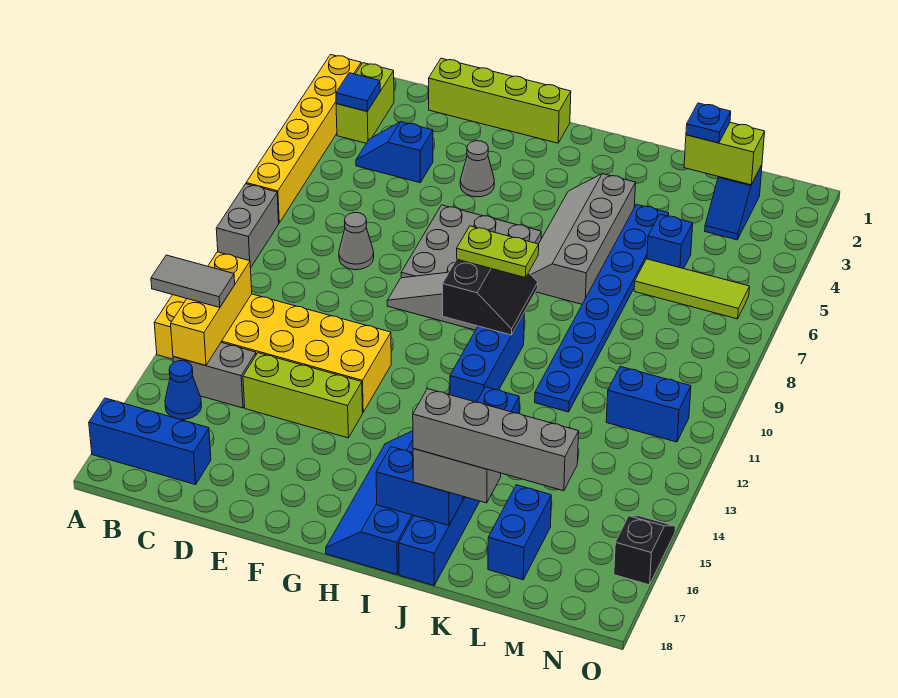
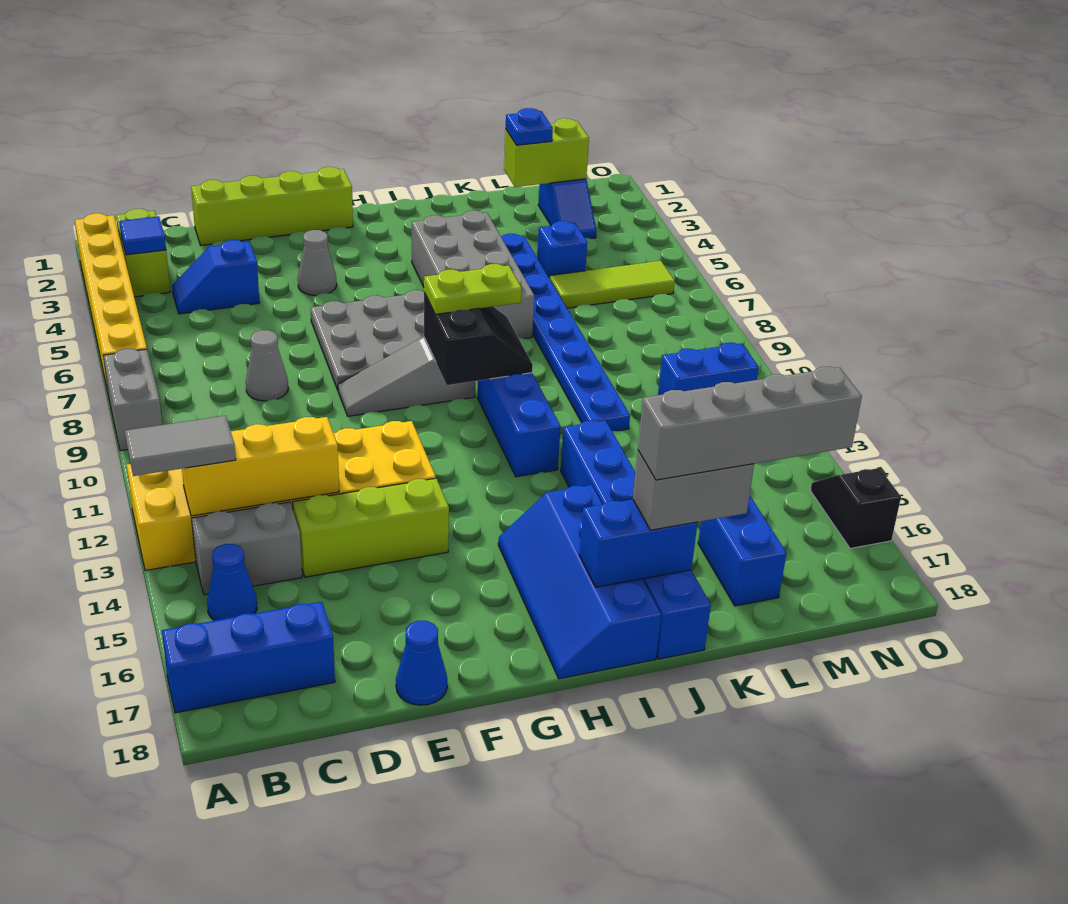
yellow brick B12:B14 level 2 -> yellow brick B13:D13 level 2
none -> blue cone E18 level 1
grey slope I4:J7 level 1 top J -> grey brick I4:J7 level 1

